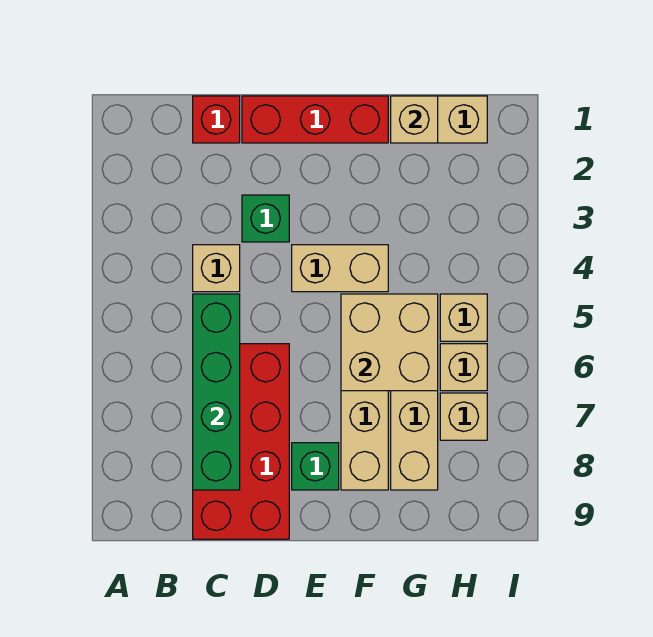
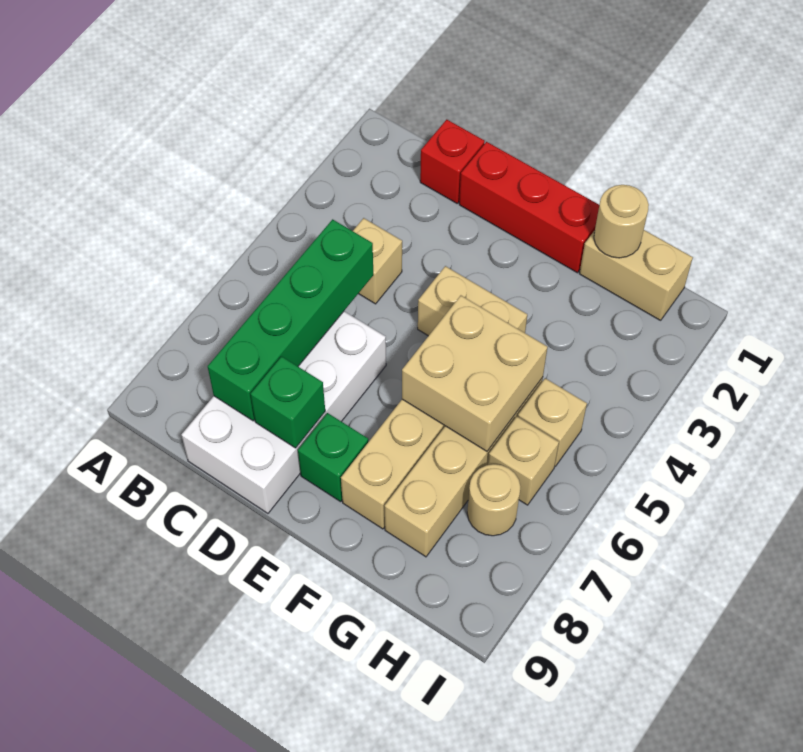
red brick C6:D9 level 1 -> white brick C6:D9 level 1
green brick D3 level 1 -> green brick D8 level 2
tan brick G1 level 2 -> tan round brick G1 level 2
tan brick H7 level 1 -> tan round brick H7 level 1

